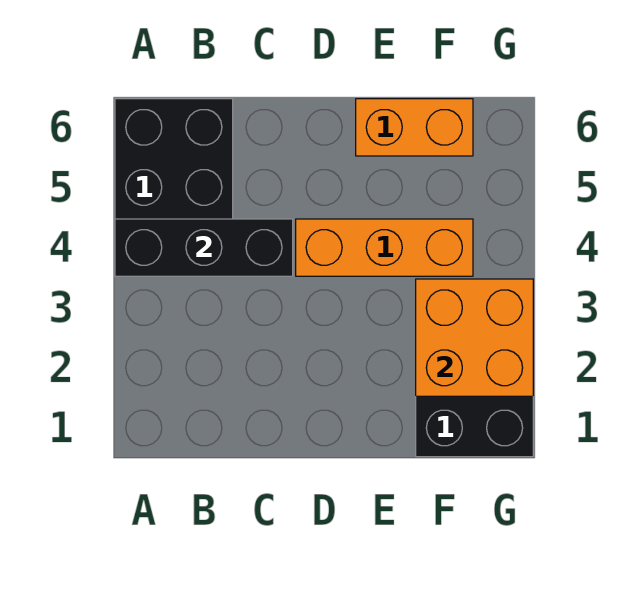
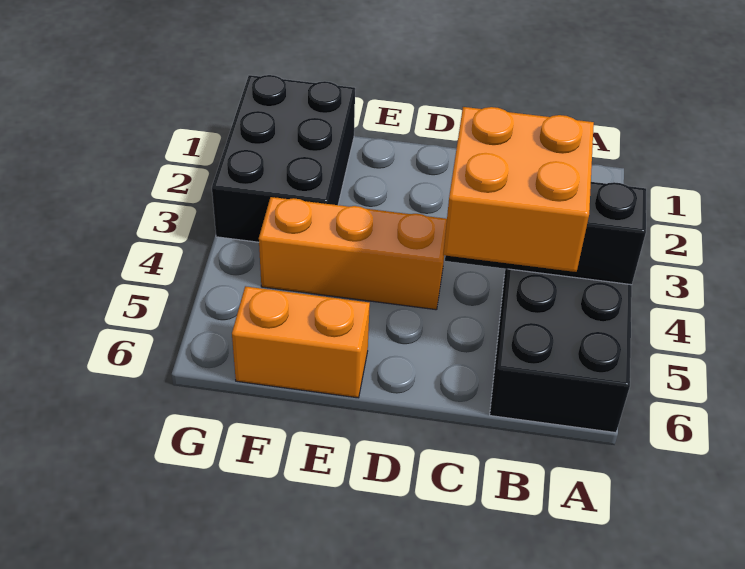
orange brick F2:G3 level 2 -> orange brick B4:C5 level 3

